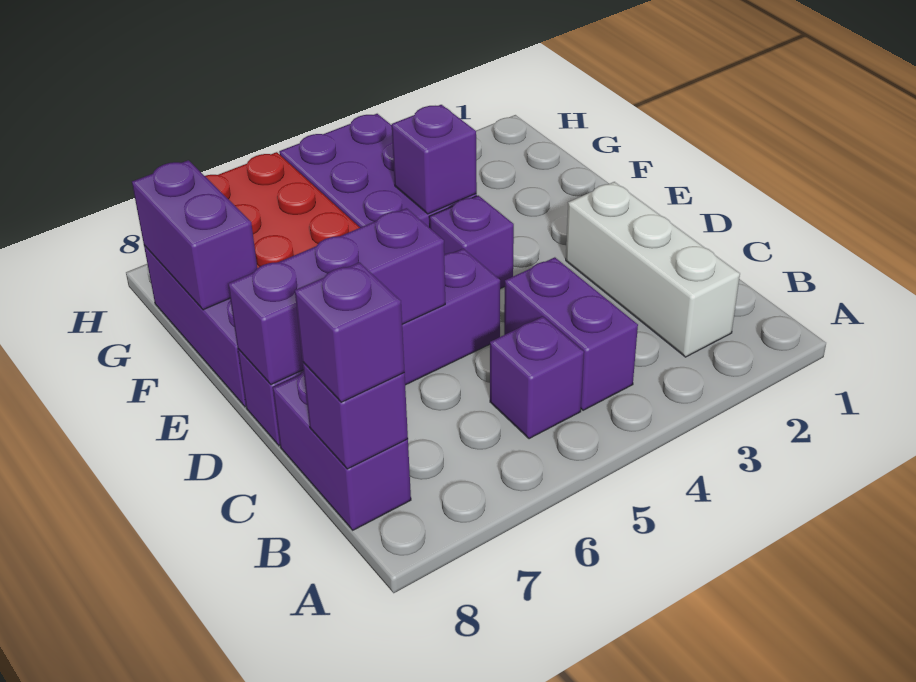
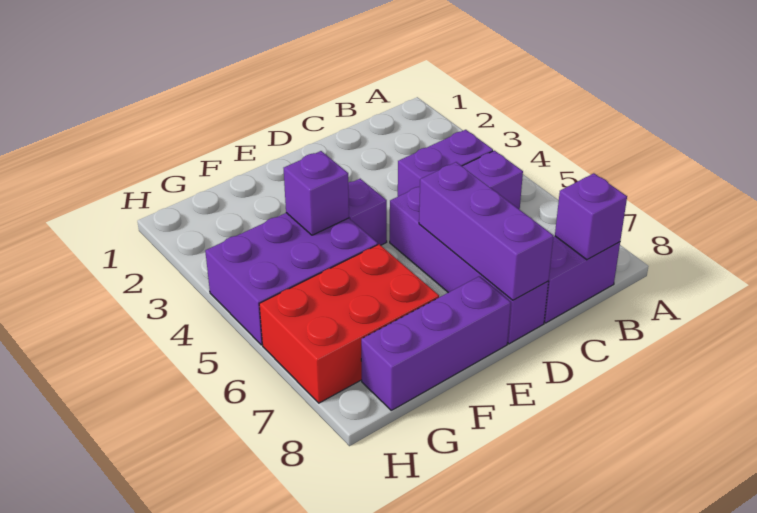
white brick B2:D2 level 1 -> none
purple brick B8 level 3 -> none
purple brick F8:G8 level 2 -> none

